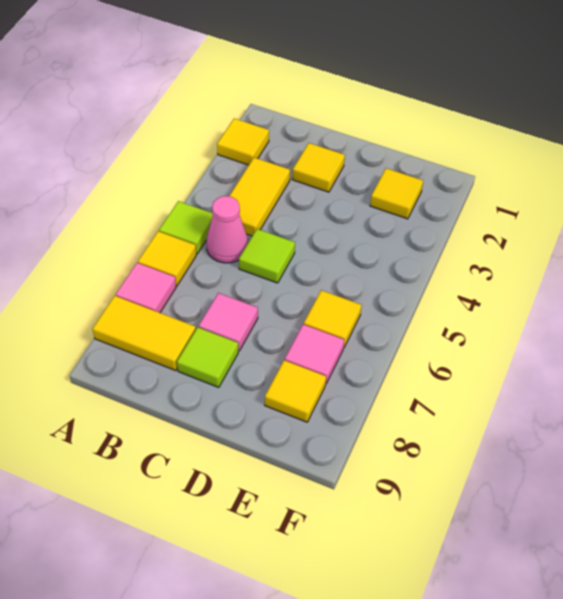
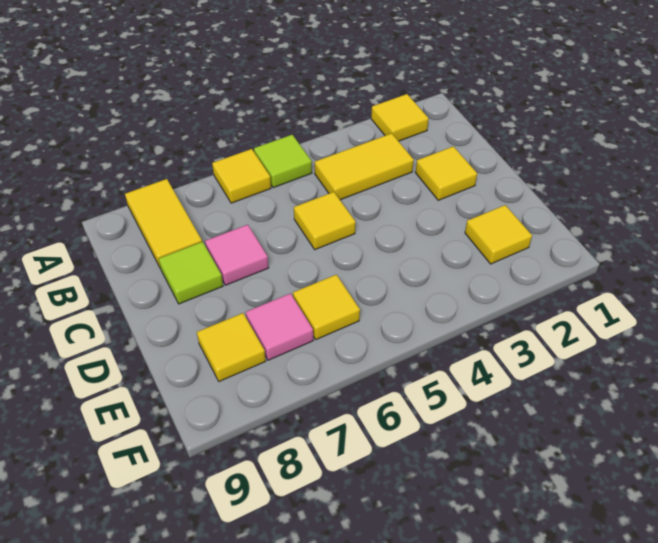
pink tile A7 level 1 -> none
pink cone B5 level 1 -> none
lime tile C5 level 1 -> yellow tile C5 level 1

